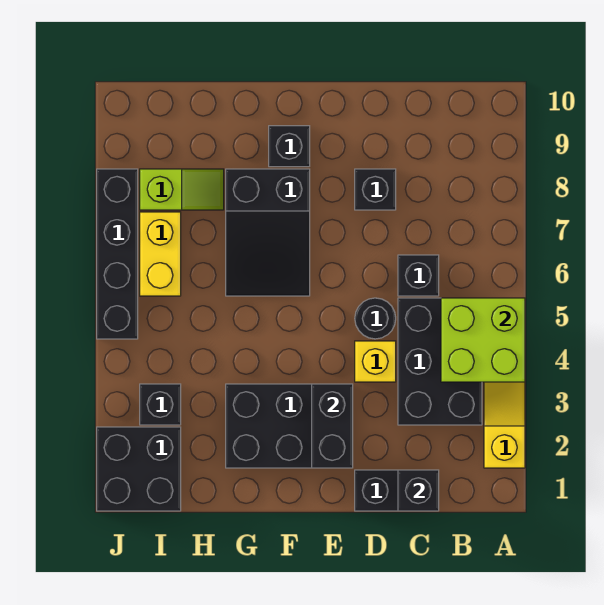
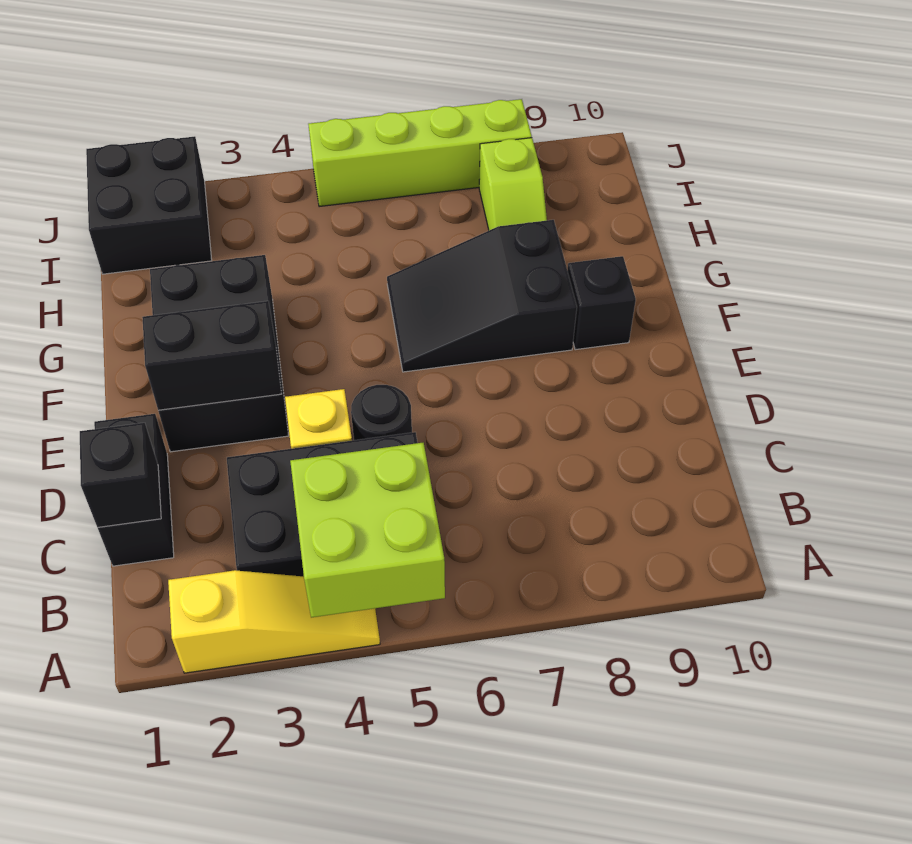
black brick C6 level 1 -> none
black brick D8 level 1 -> none
black brick I3 level 1 -> none
yellow brick I6:I7 level 1 -> none
black brick J5:J8 level 1 -> lime brick J5:J8 level 1

